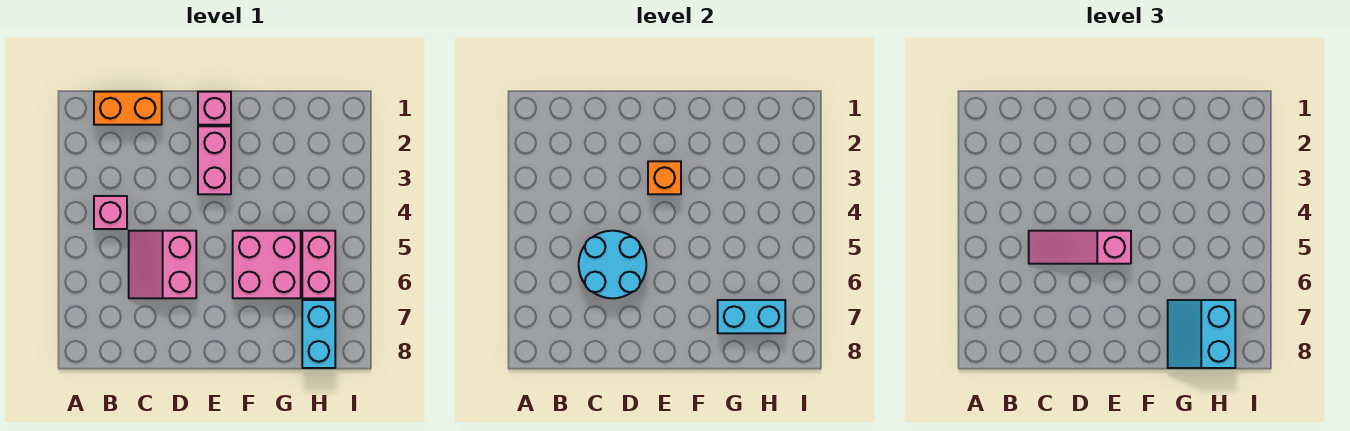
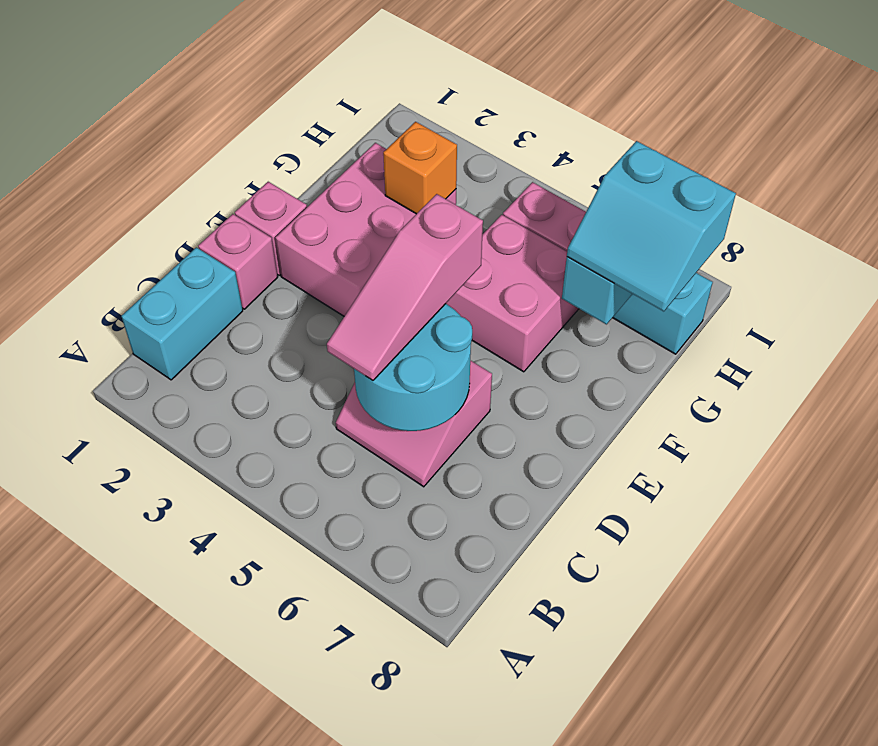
orange brick B1:C1 level 1 -> cyan brick B1:C1 level 1
pink brick B4 level 1 -> pink brick D1 level 1
pink brick E2:E3 level 1 -> pink brick E2:G3 level 1
orange brick E3 level 2 -> orange brick G3 level 2

